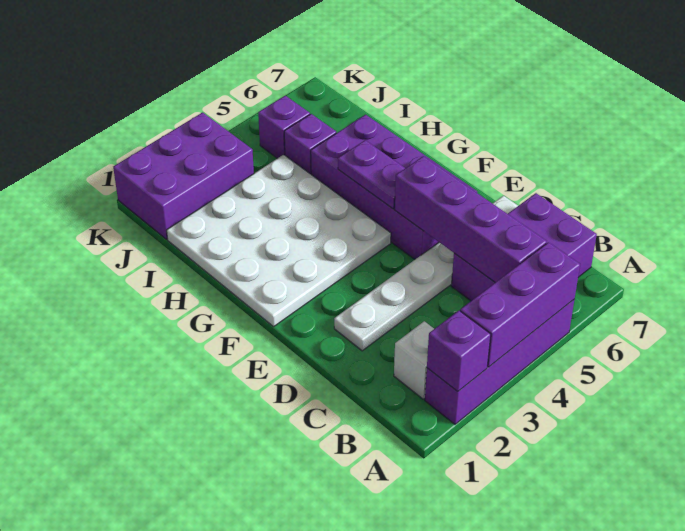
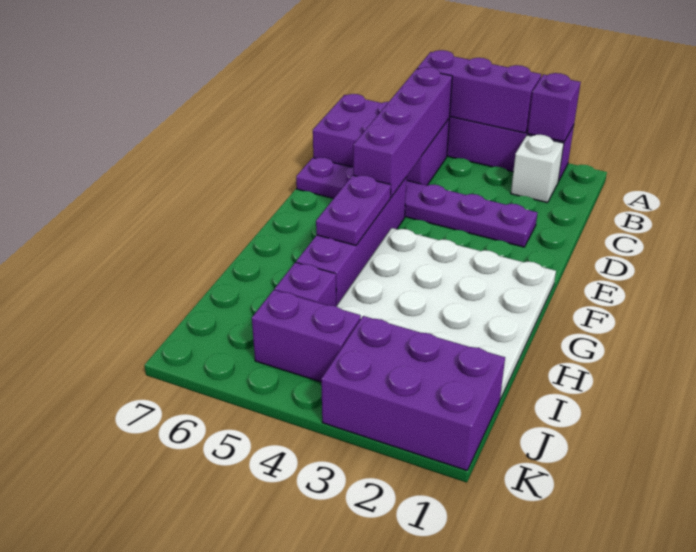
white plate D2:D7 level 1 -> purple plate D2:D7 level 1
purple brick E5:H6 level 1 -> purple brick E5:H5 level 1
purple brick J5 level 1 -> purple brick J4:J5 level 1

